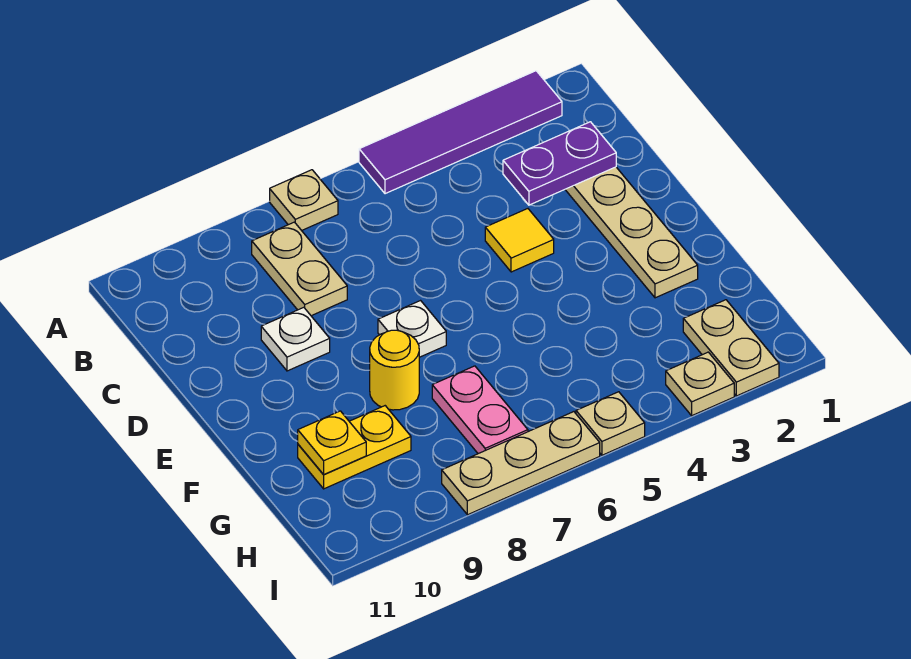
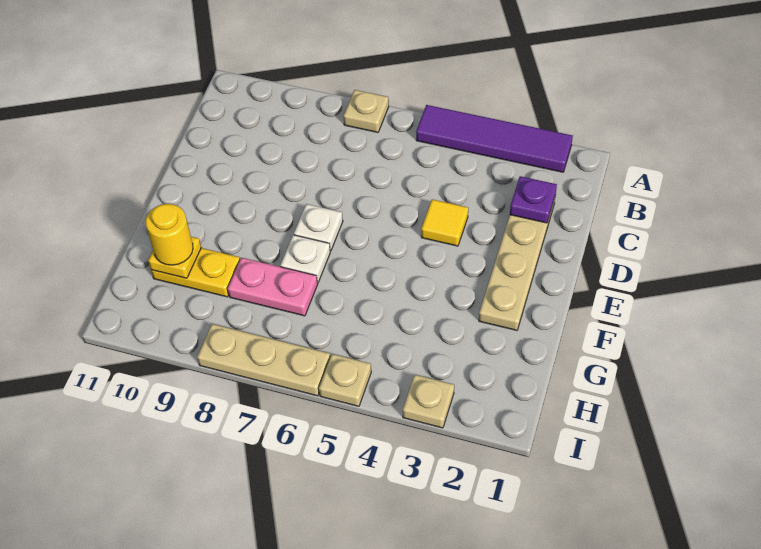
tan plate B8:C8 level 1 -> none
purple plate C2:C3 level 2 -> purple plate C2 level 2
white plate D9 level 1 -> white plate F7 level 1
yellow round brick F8 level 1 -> yellow round brick G10 level 3
pink plate G7:H7 level 1 -> pink plate G7:G8 level 1
tan plate H2:I2 level 1 -> none

